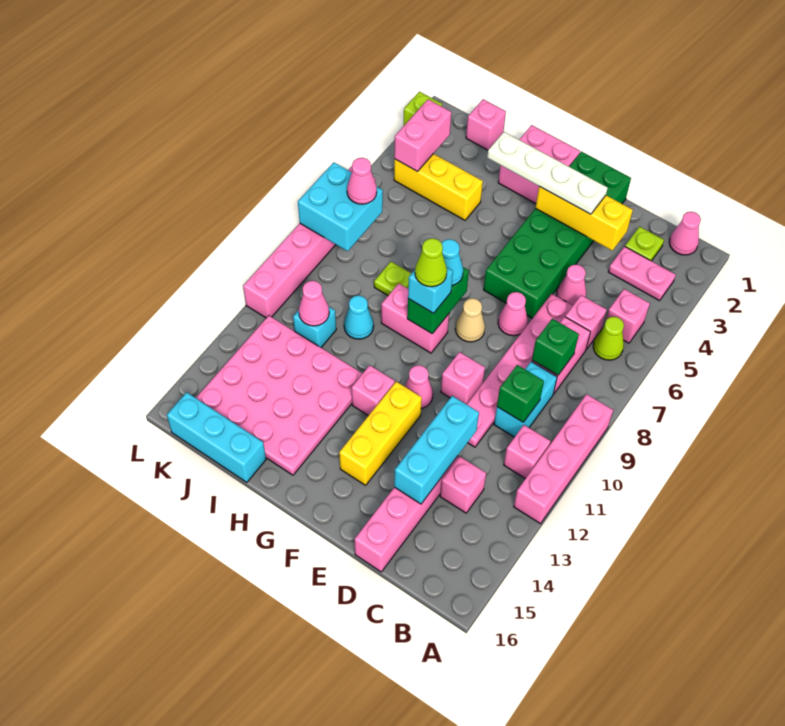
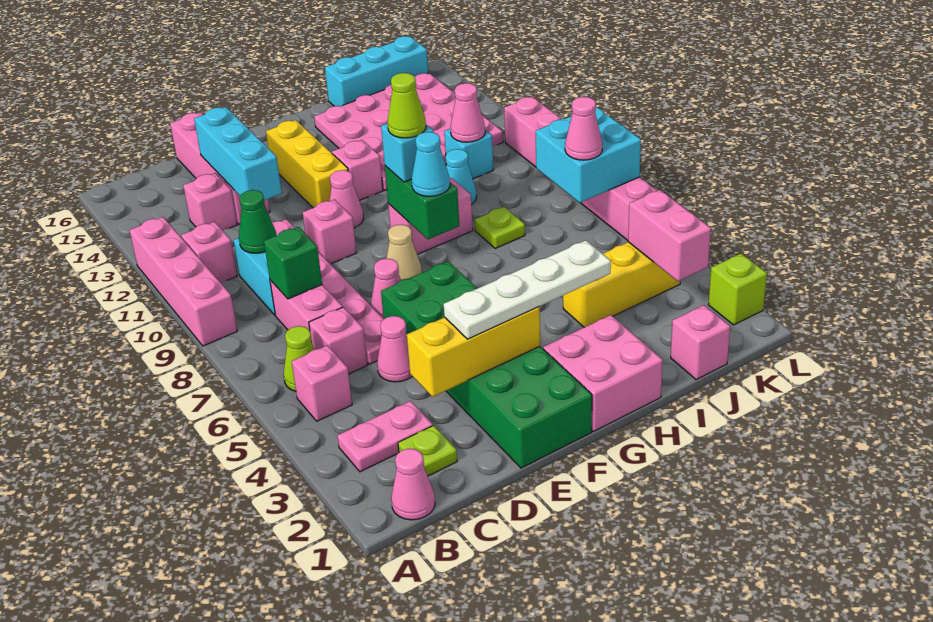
green brick C10 level 2 -> green cone C10 level 2

